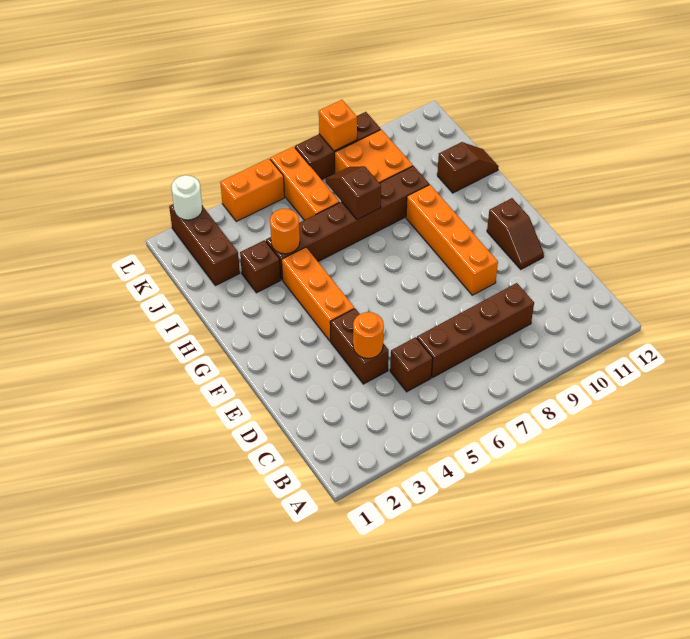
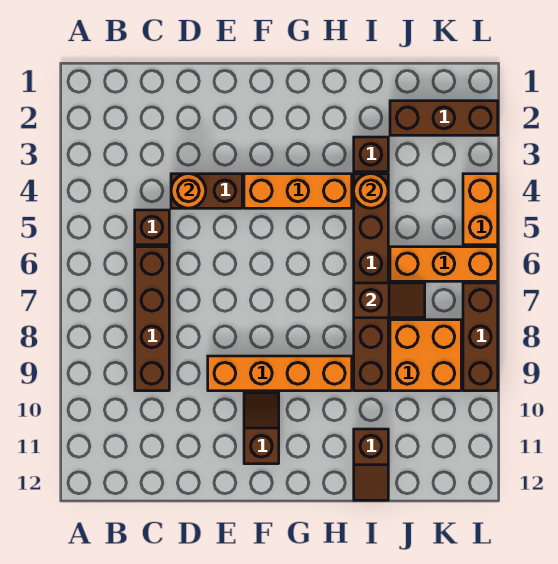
brown slope E11:F11 level 1 top F -> brown slope F10:F11 level 1 top 11
white round brick L2 level 2 -> none
orange brick L8 level 2 -> none

